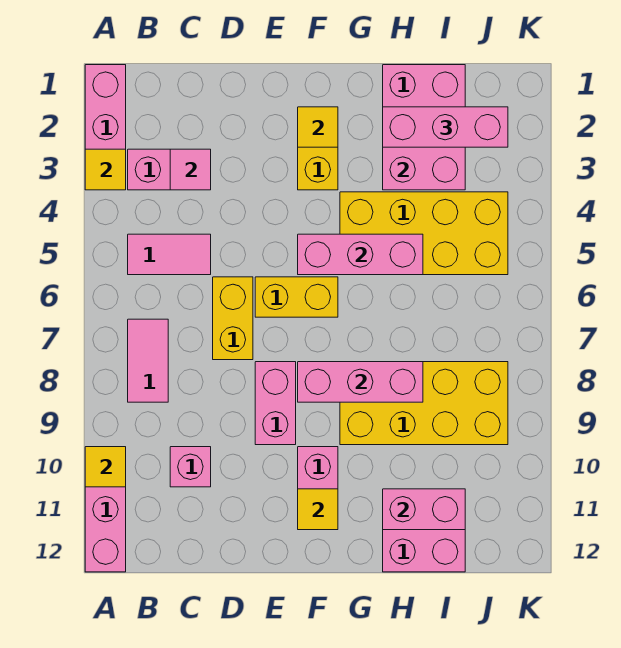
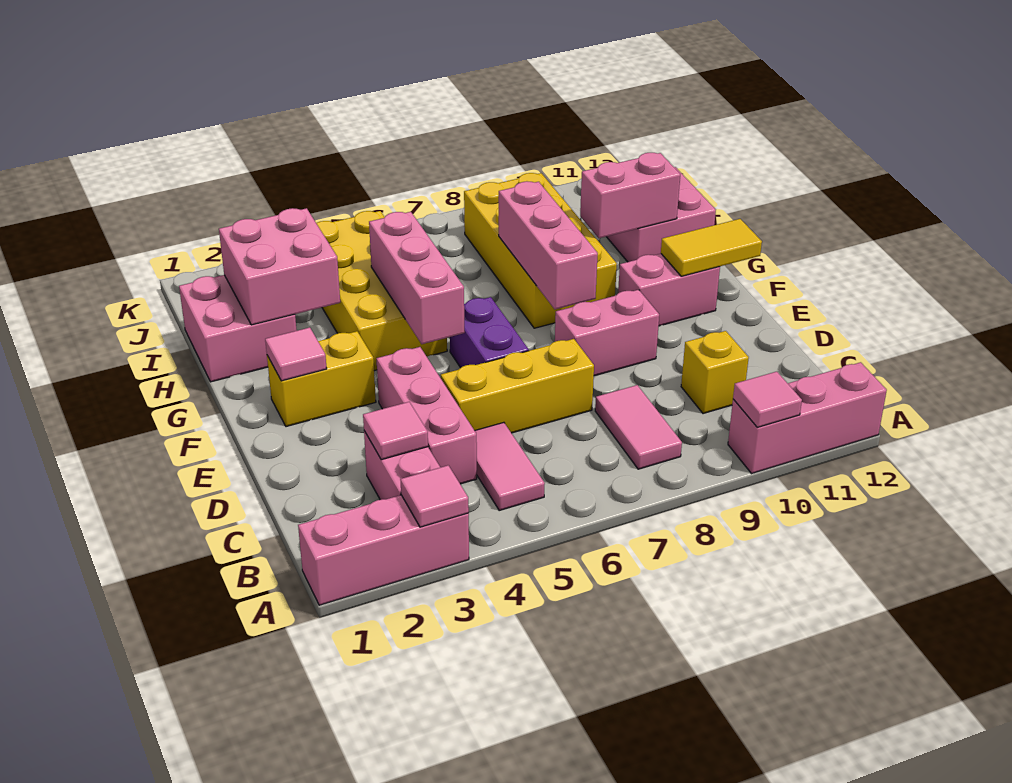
yellow tile A3 level 2 -> pink tile A3 level 2
yellow tile A10 level 2 -> pink tile A10 level 2
pink tile B7:B8 level 1 -> pink tile B8:C8 level 1
pink brick C10 level 1 -> yellow brick C10 level 1
yellow brick D6:D7 level 1 -> yellow brick D5:D7 level 1
yellow brick E6:F6 level 1 -> purple brick E6:F6 level 1
yellow tile F2 level 2 -> pink tile F2 level 2
yellow tile F11 level 2 -> yellow tile F11:F12 level 2
pink brick H2:J2 level 3 -> pink brick C4:E4 level 1
pink brick H11:I11 level 2 -> pink brick H10:H11 level 2

